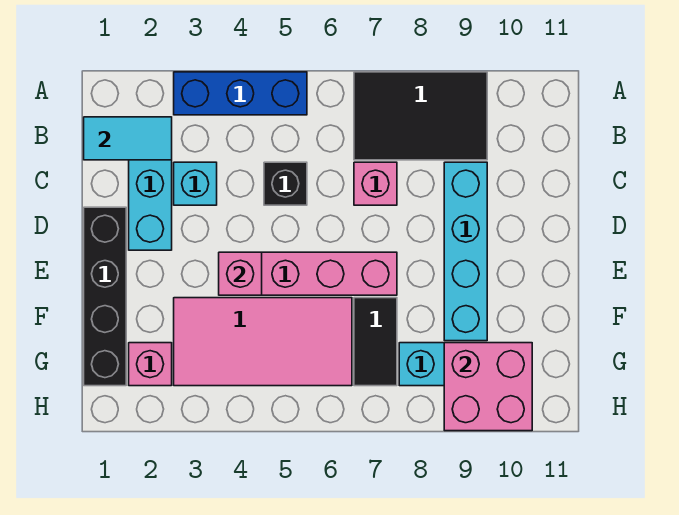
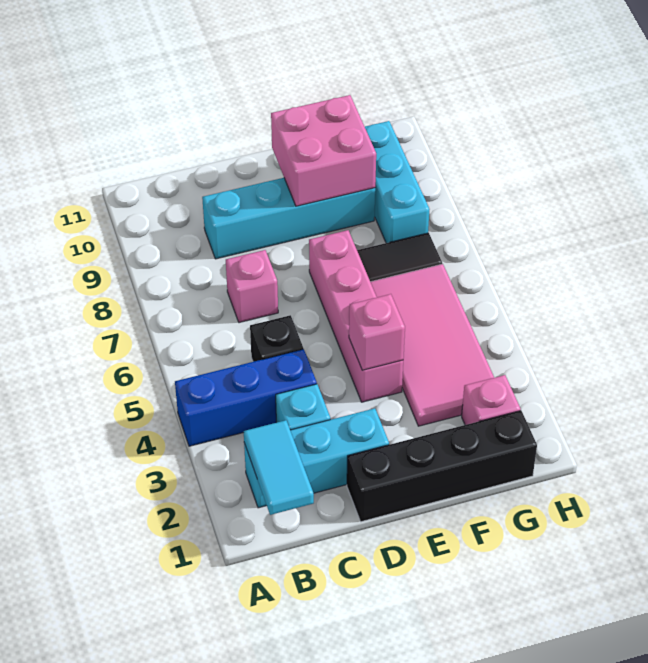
blue brick A3:A5 level 1 -> blue brick A4:C4 level 1
black tile A7:B9 level 1 -> none
pink brick G9:H10 level 2 -> pink brick E9:F10 level 2

